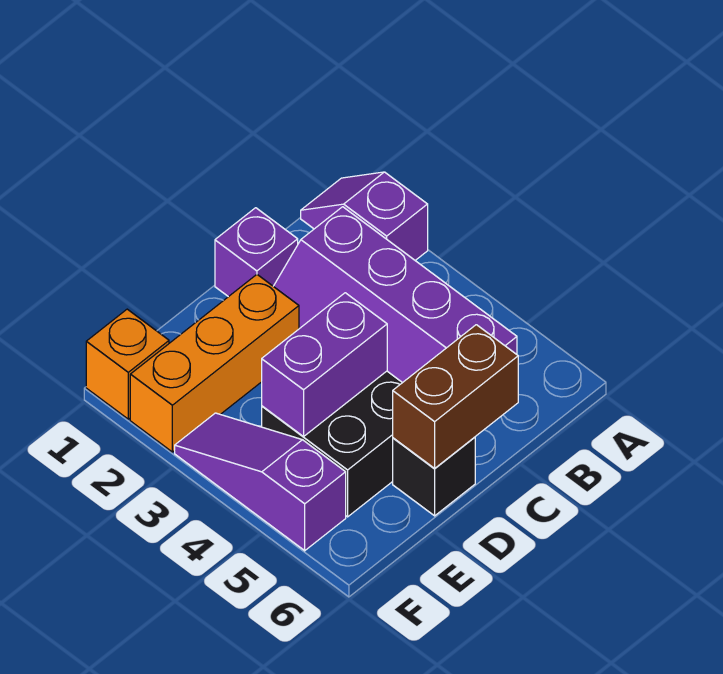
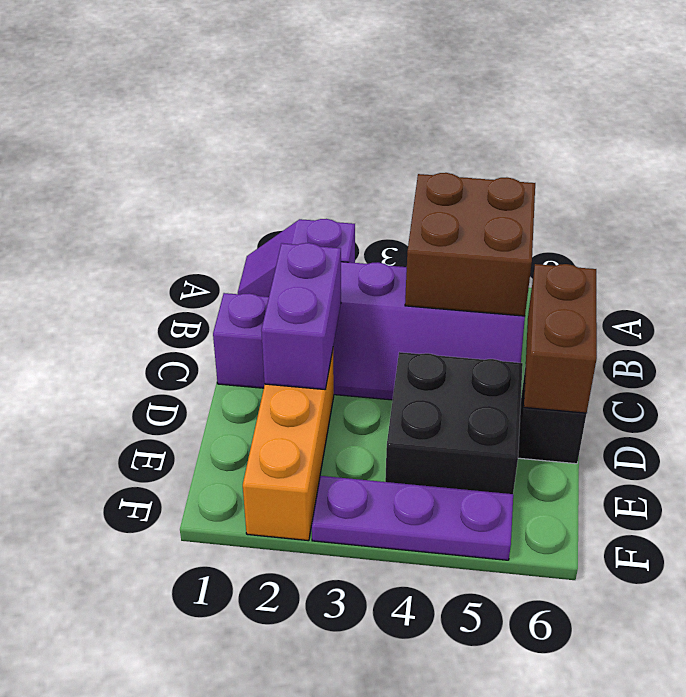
none -> brown brick A4:B5 level 2
purple brick D4:E4 level 2 -> purple brick C2:D2 level 2
orange brick F1 level 1 -> none
purple slope F3:F5 level 1 top 5 -> purple plate F3:F5 level 1

